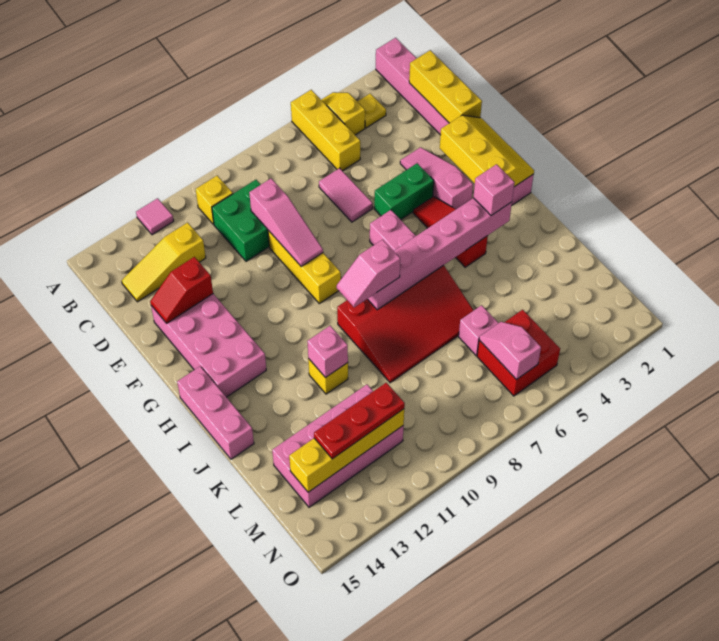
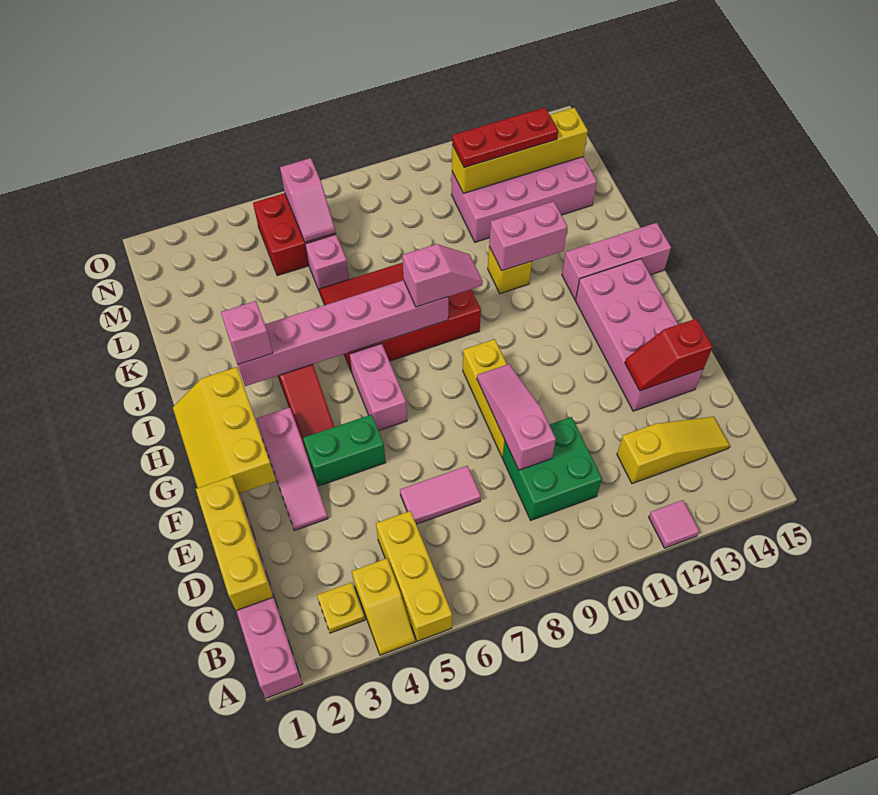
yellow brick B10 level 1 -> none
pink tile D6:E6 level 1 -> pink tile D6:D7 level 1
red slope E13:E14 level 2 top 13 -> red slope E13:E14 level 2 top 14
pink brick H15:J15 level 1 -> pink brick I13:I15 level 1
pink brick J11 level 2 -> pink brick J11:J12 level 2

